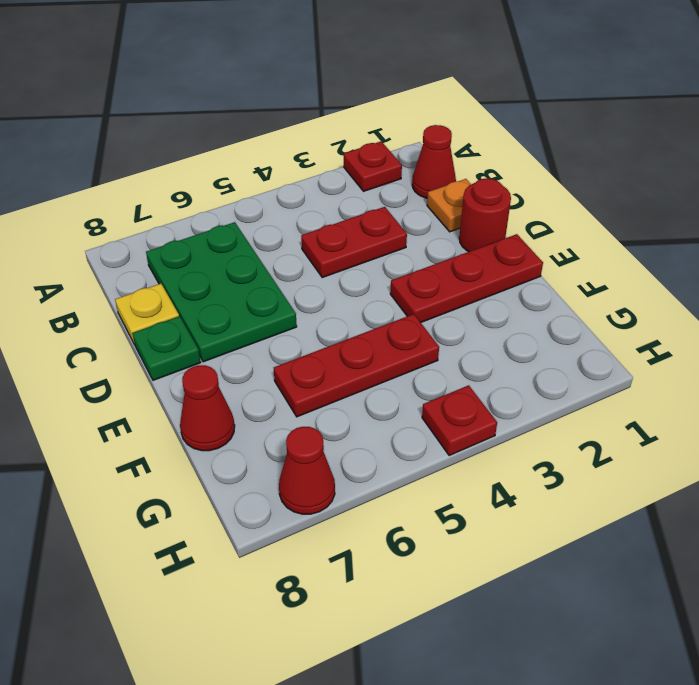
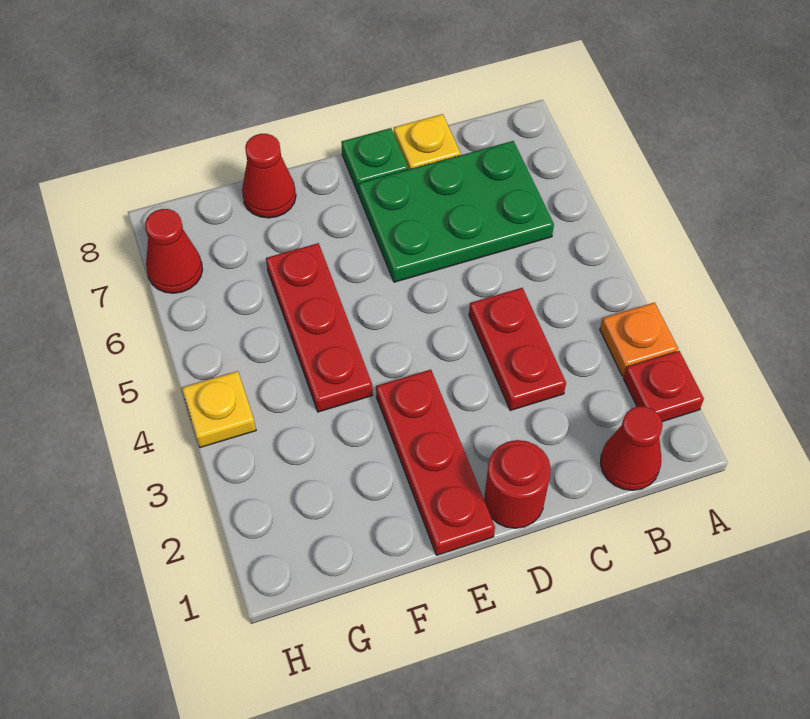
orange plate C1 level 1 -> orange plate A3 level 1
red plate H4 level 1 -> yellow plate H4 level 1

